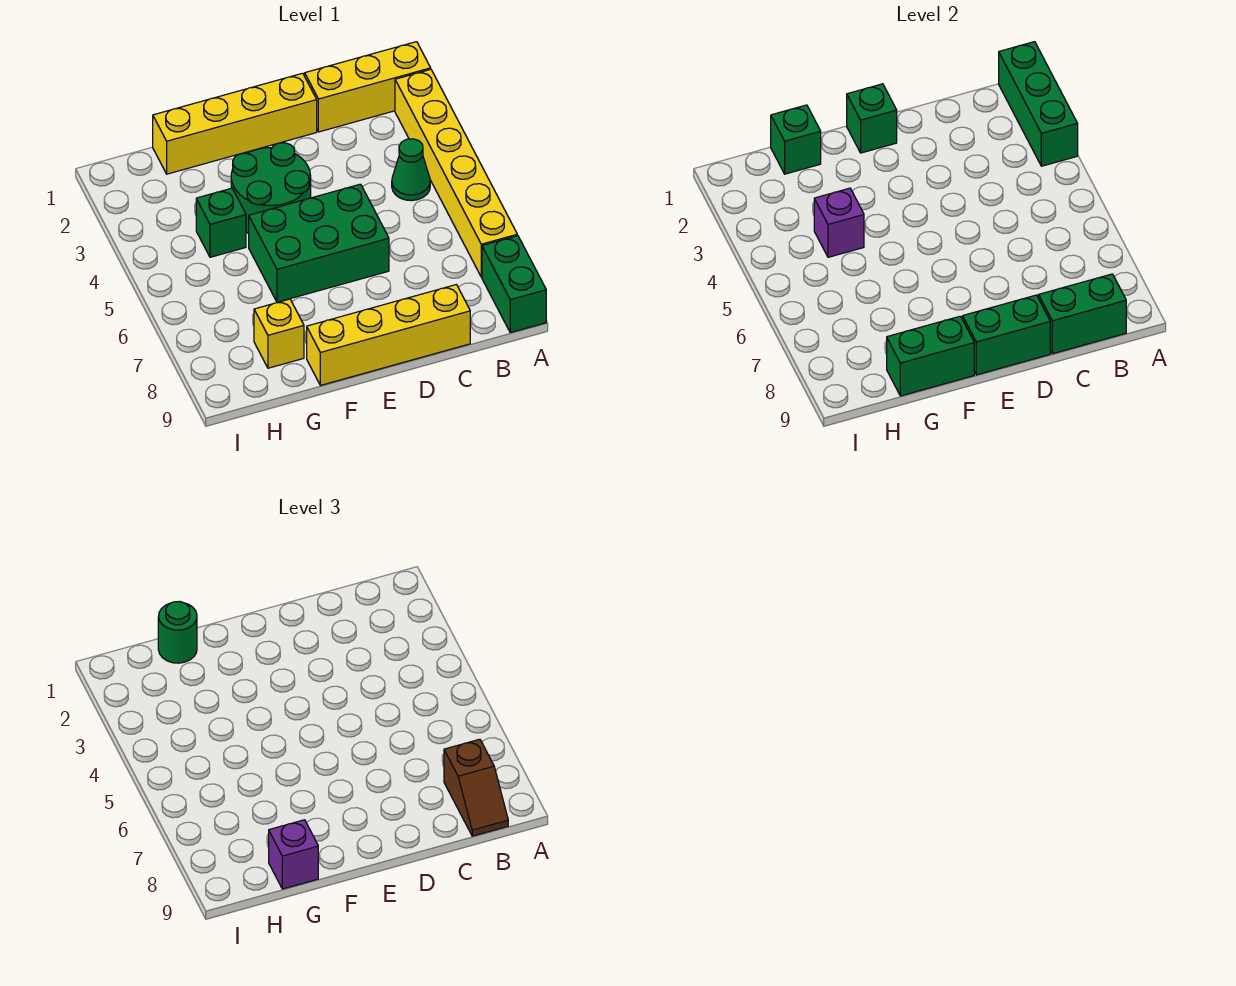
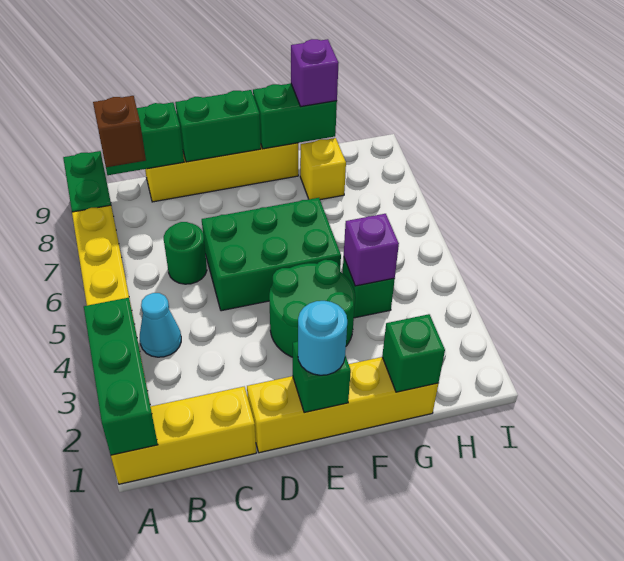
green cone B4 level 1 -> cyan cone B4 level 1
none -> cyan round brick E1 level 3
green round brick G1 level 3 -> green round brick C6 level 1

